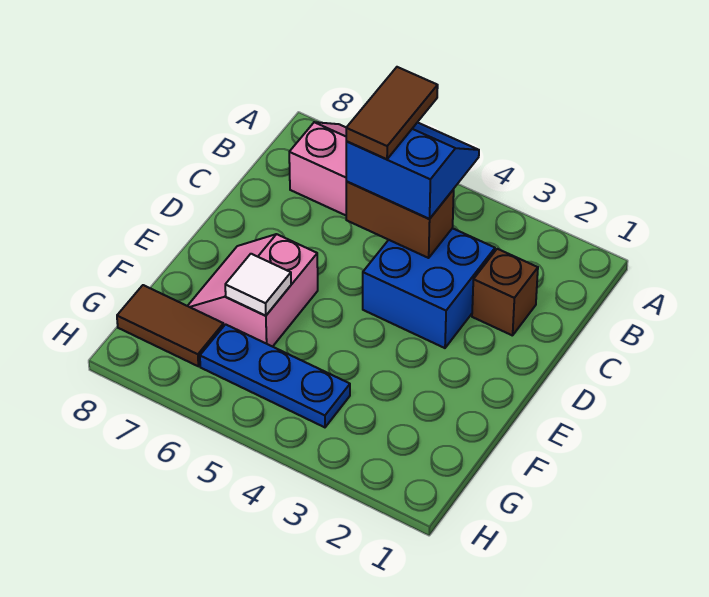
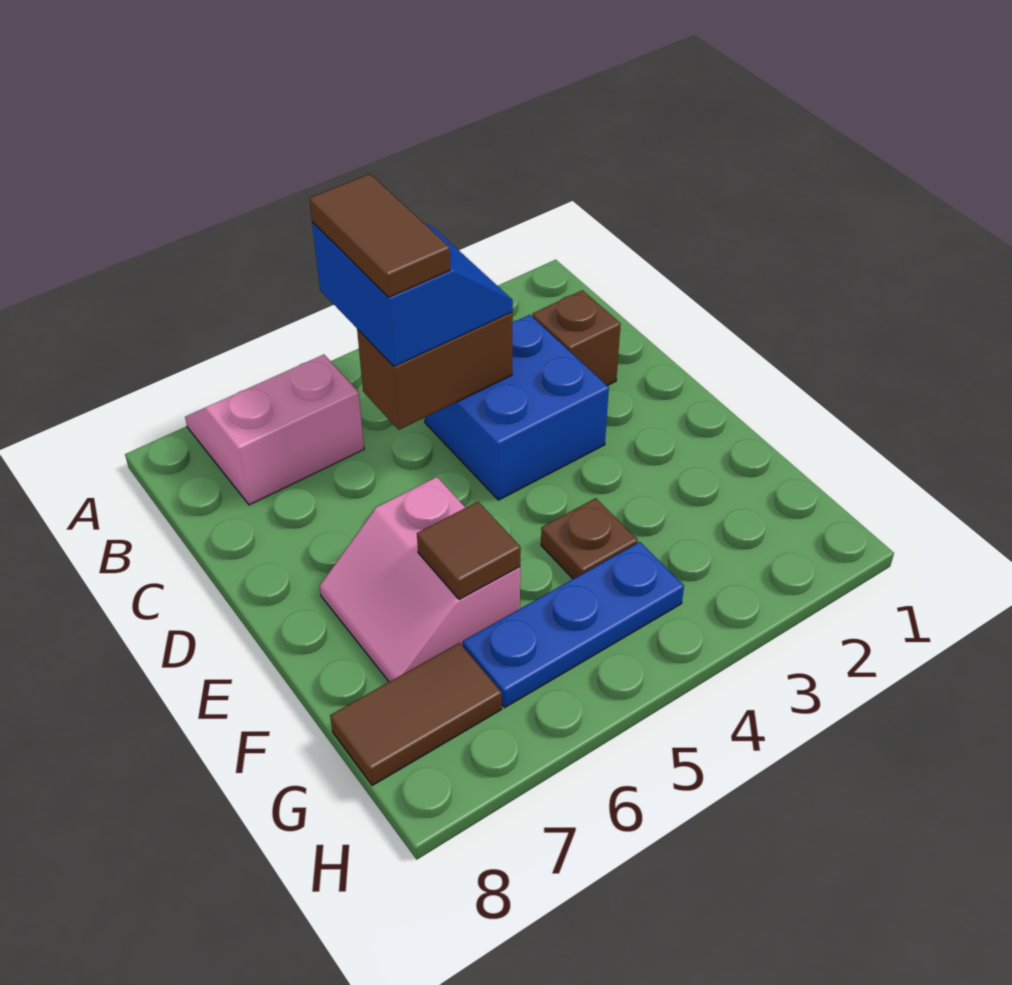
blue slope B4:C5 level 3 top C -> blue slope B4:C5 level 3 top 5
none -> brown plate F4 level 1
white tile F6 level 2 -> brown tile F6 level 2

